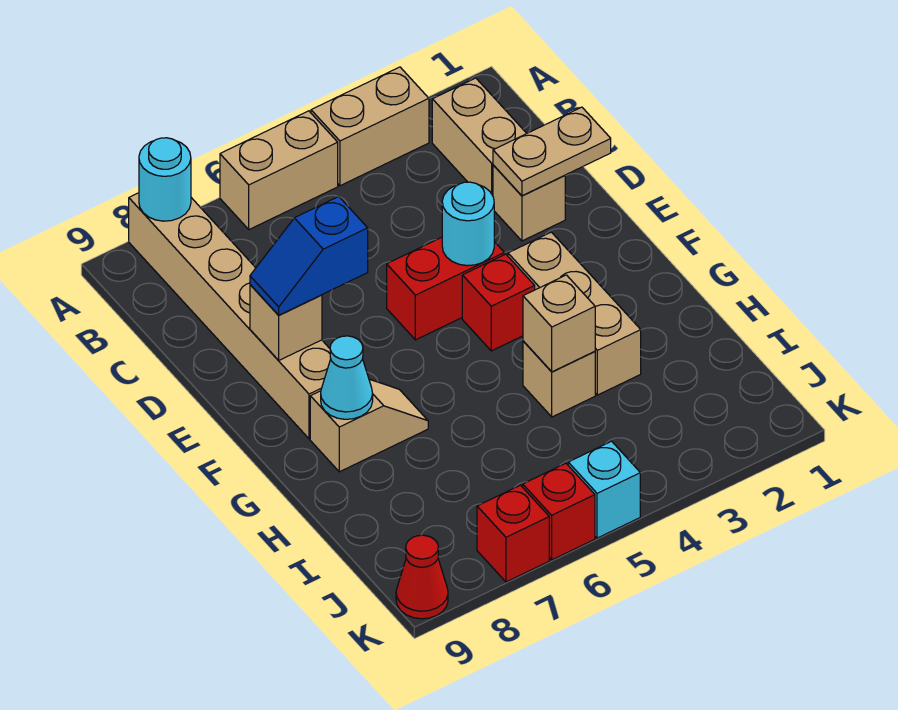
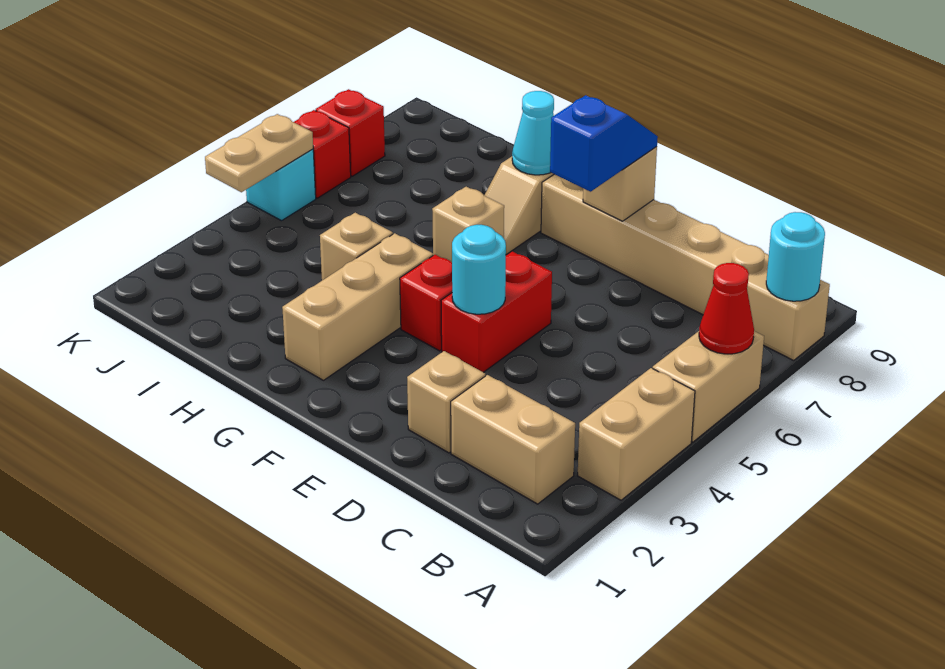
tan plate D1:D2 level 2 -> tan plate K4:K5 level 2
tan brick F3:H3 level 1 -> tan brick G2:G4 level 1
tan brick H4 level 2 -> tan brick G6 level 1
red cone K9 level 1 -> red cone A6 level 2

